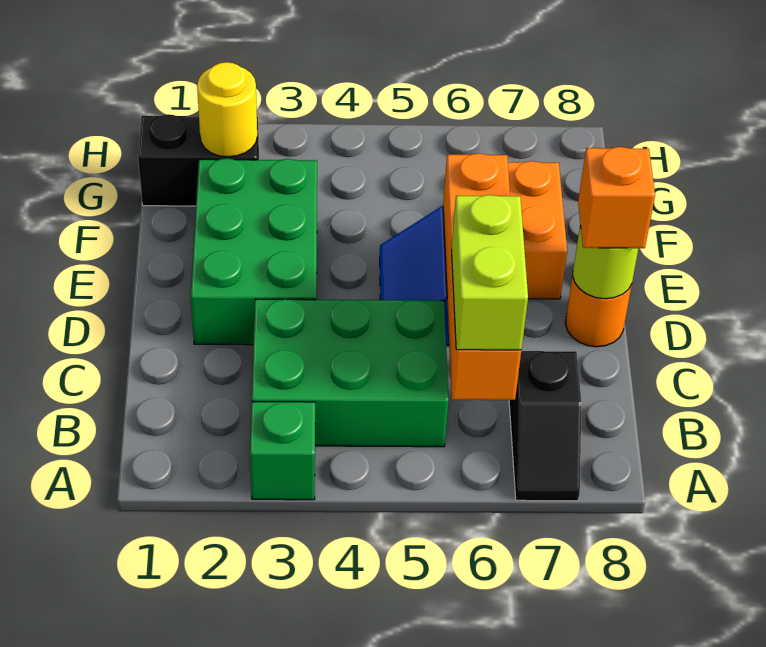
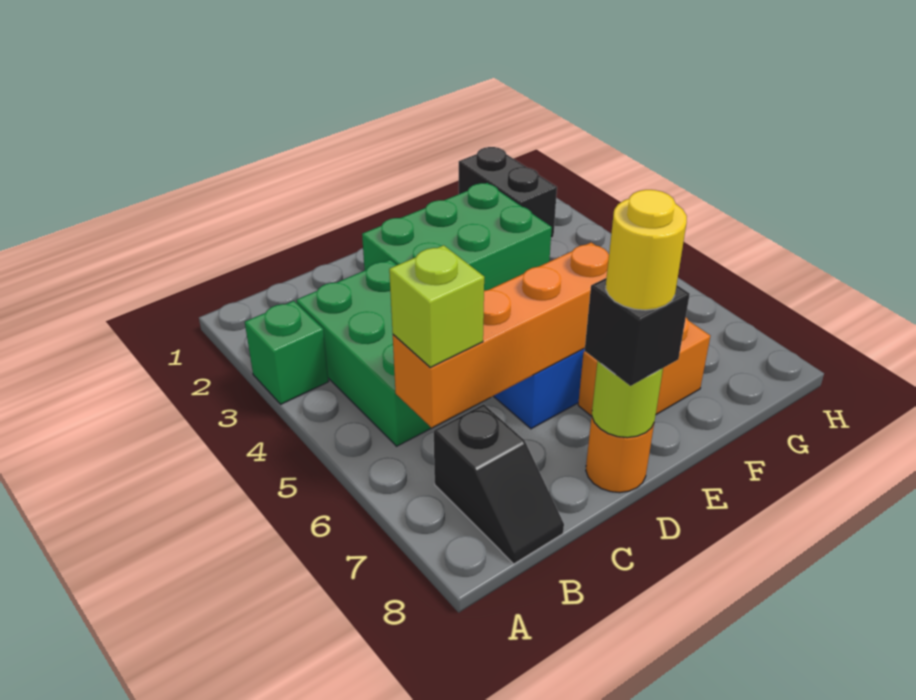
black slope A7:B7 level 1 top B -> black slope B7:B8 level 1 top 7
lime brick B6:C6 level 3 -> lime brick B6 level 3
orange brick D8 level 3 -> black brick D8 level 3
yellow round brick G2 level 2 -> yellow round brick D8 level 4

